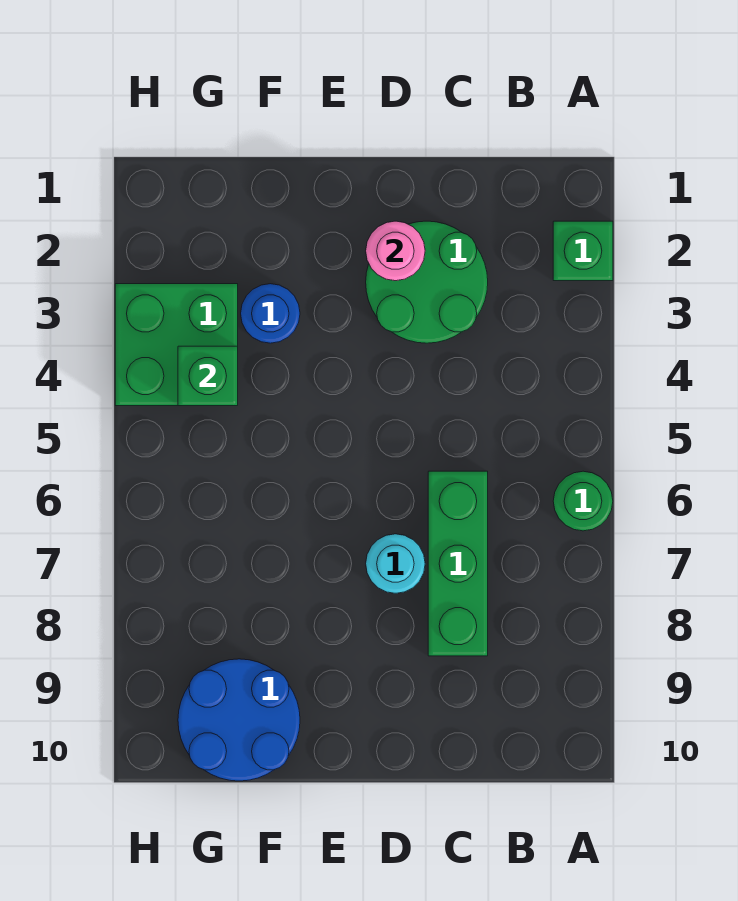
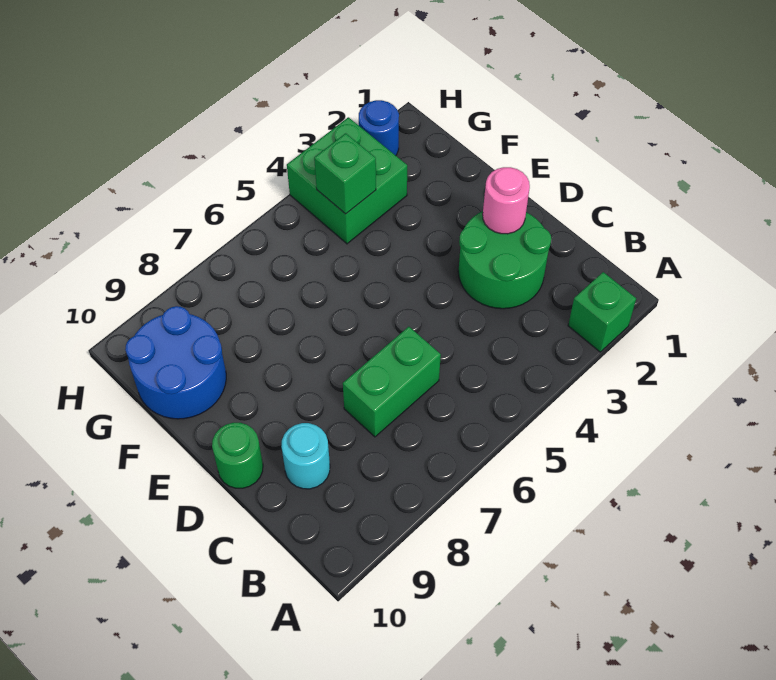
green round brick A6 level 1 -> green round brick D10 level 1
green brick C6:C8 level 1 -> green brick C6:C7 level 1
cyan round brick D7 level 1 -> cyan round brick C9 level 1
blue round brick F3 level 1 -> blue round brick H2 level 1

